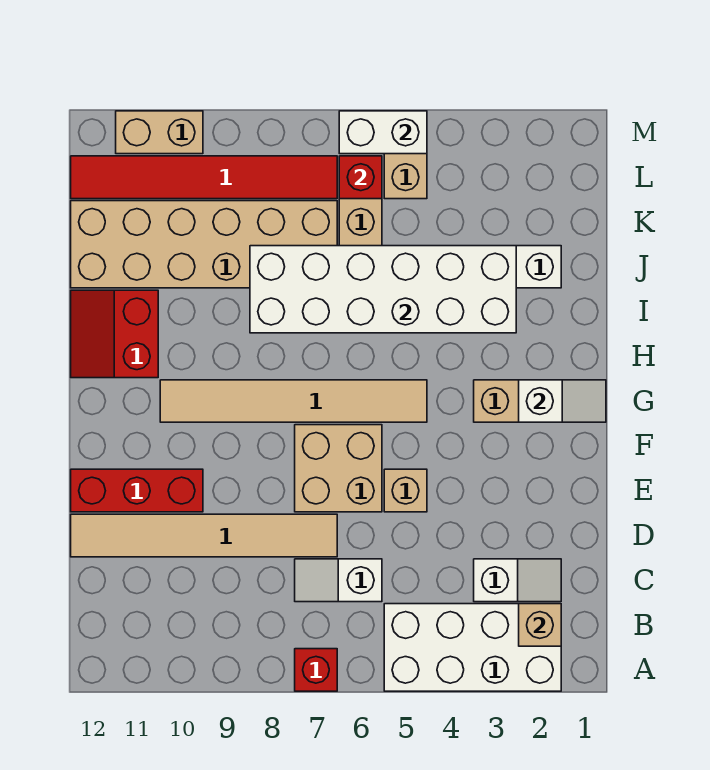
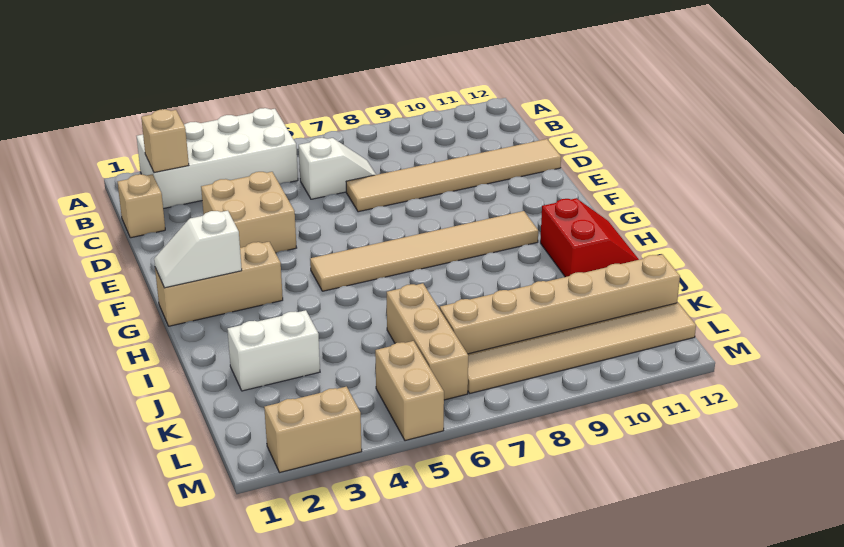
red brick A7 level 1 -> none
white slope C2:C3 level 1 top 3 -> none
tan brick E5 level 1 -> tan brick C1 level 1
tan brick E6:F7 level 1 -> tan brick D3:E4 level 1
red brick E10:E12 level 1 -> none
white brick I3:J8 level 2 -> none
tan brick J7:K12 level 1 -> tan brick K7:K12 level 1
red brick L6 level 2 -> none
red tile L7:L12 level 1 -> tan tile L7:L12 level 1
white brick M5:M6 level 2 -> none
tan brick M10:M11 level 1 -> tan brick M2:M3 level 1

